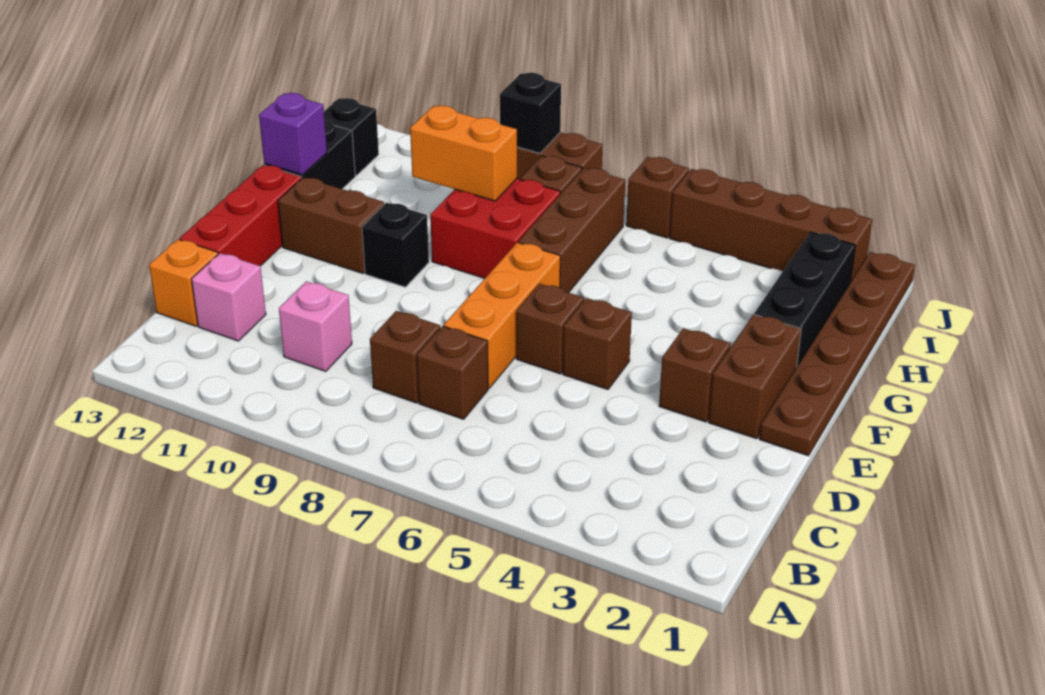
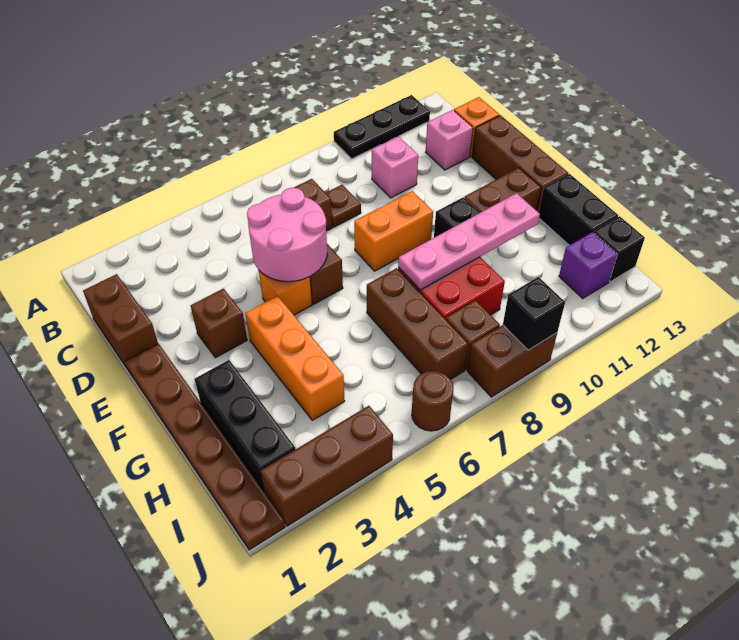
none -> black plate A10:A12 level 1
brown brick C8 level 1 -> brown plate C8 level 1
none -> pink round brick D5:E6 level 2
orange brick D7:F7 level 1 -> orange brick F4:H4 level 1
red brick D13:F13 level 1 -> brown brick D13:F13 level 1
brown brick E2:F2 level 1 -> brown brick C1:D1 level 1
brown brick E5 level 1 -> orange brick E5 level 1
none -> pink plate G8:G11 level 2
purple brick G13 level 2 -> purple brick I12 level 1
orange brick H9:H10 level 2 -> orange brick E8:E9 level 1
brown brick J2:J5 level 1 -> brown brick J2:J4 level 1
brown brick J6 level 1 -> brown round brick J6 level 1

